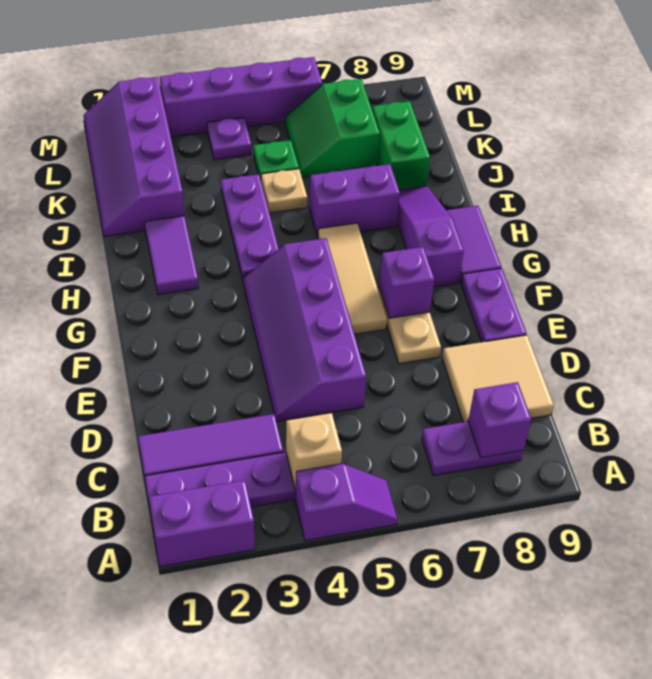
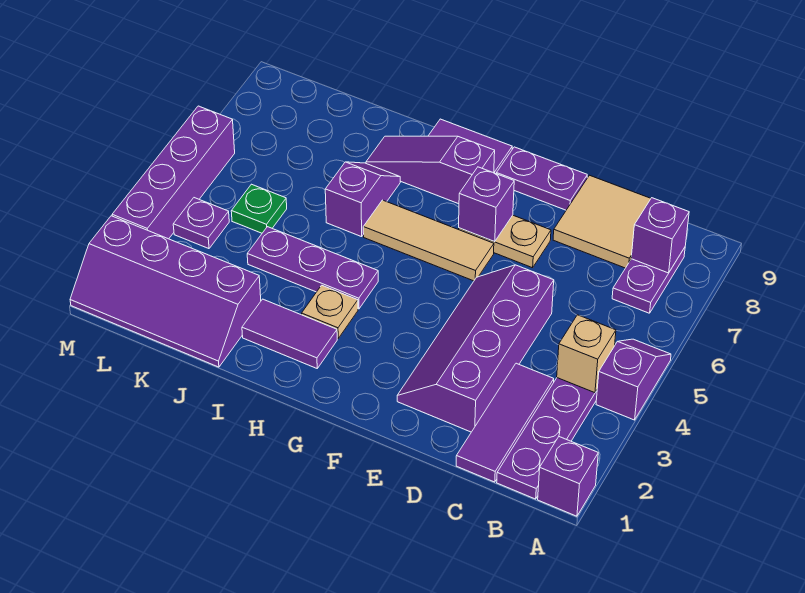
purple brick A1:A2 level 1 -> purple brick A1 level 1
purple slope D4:G5 level 1 top 5 -> purple slope D2:E5 level 1 top D
purple brick I6:I7 level 1 -> purple slope I6:I7 level 1 top 6
tan plate J5 level 1 -> tan plate H3 level 1
green brick J8:K8 level 1 -> none
green slope K6:L7 level 1 top 7 -> none

